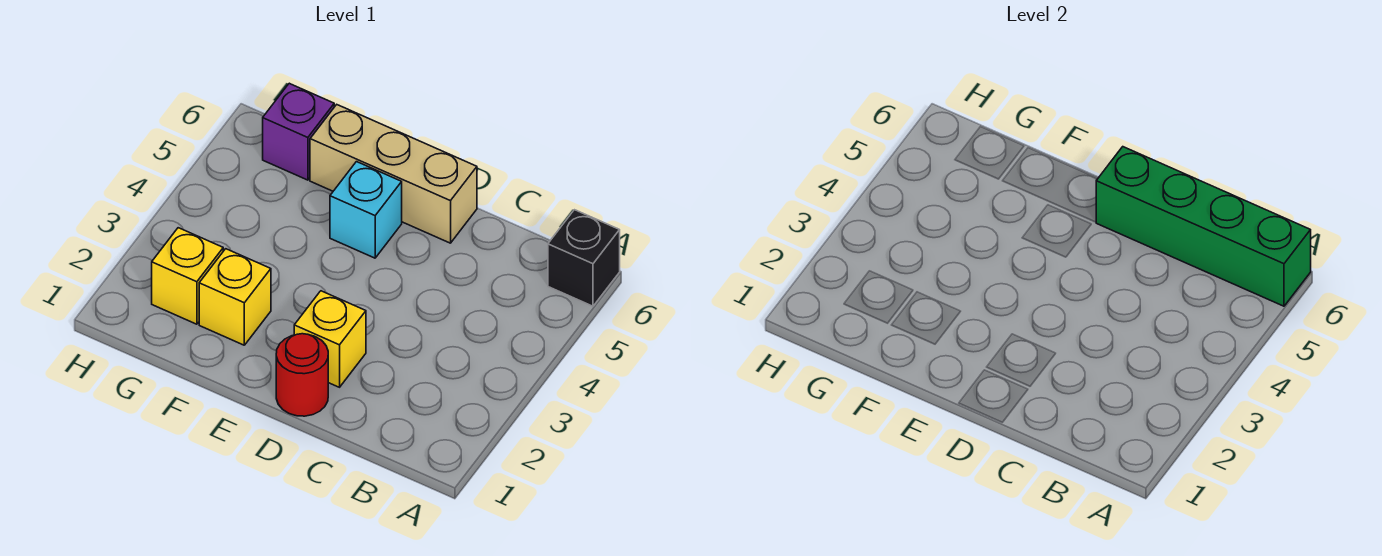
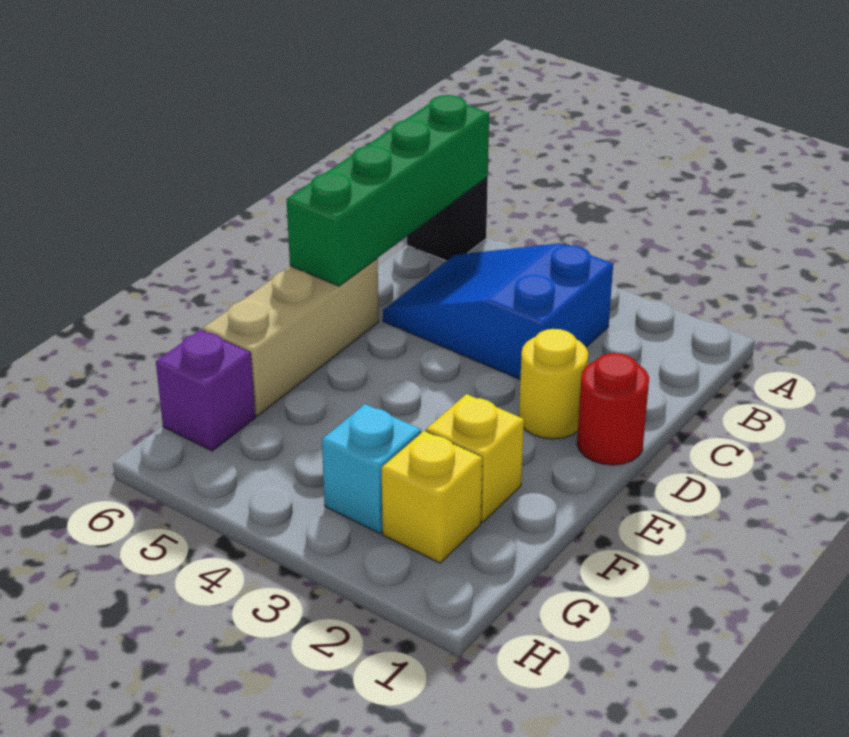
none -> blue slope B3:C5 level 1 top 3
yellow brick D2 level 1 -> yellow round brick D2 level 1
cyan brick E5 level 1 -> cyan brick G3 level 1

